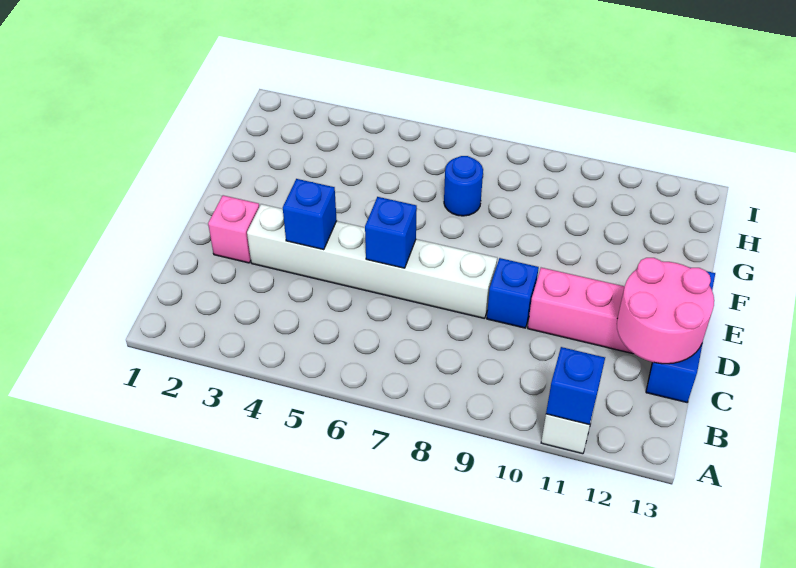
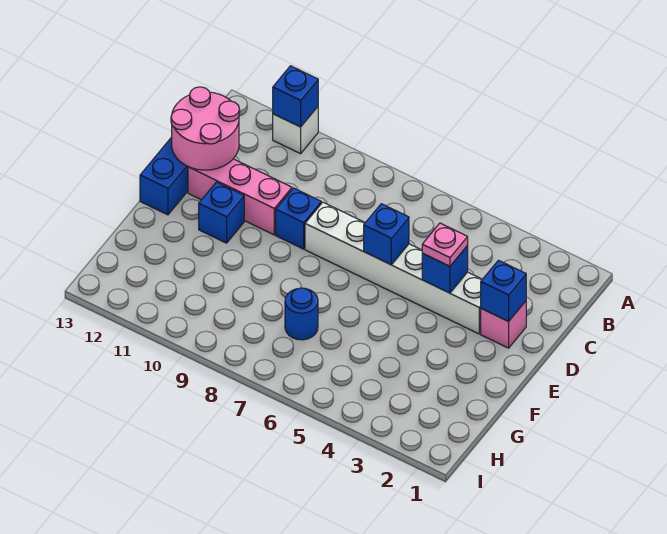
none -> blue brick D2 level 2
none -> pink plate D4 level 3
none -> blue brick E11 level 1

